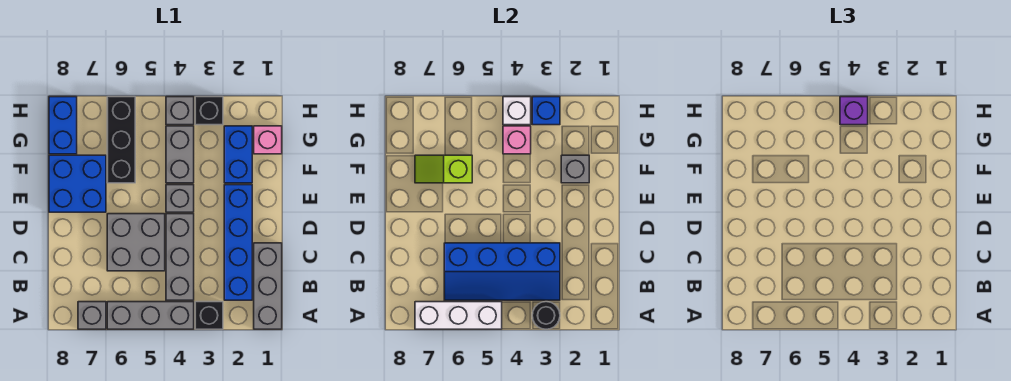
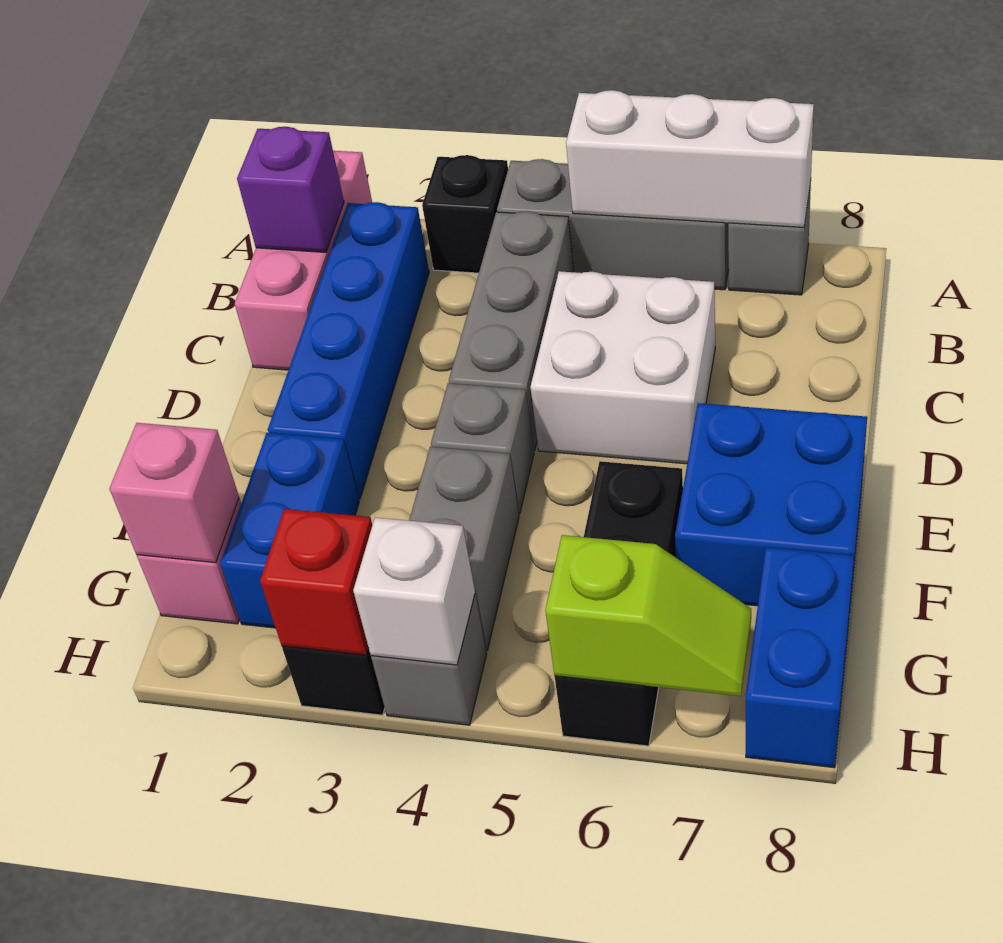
grey brick A1:C1 level 1 -> pink brick A1:C1 level 1
black round brick A3 level 2 -> none
blue slope B3:C6 level 2 top C -> none
grey brick C5:D6 level 1 -> white brick C5:D6 level 1
grey brick F2 level 2 -> none
lime slope F6:F7 level 2 top 6 -> lime slope H6:H7 level 2 top 6
pink brick G4 level 2 -> pink brick G1 level 2
blue brick H3 level 2 -> red brick H3 level 2
purple brick H4 level 3 -> purple brick B1 level 2

